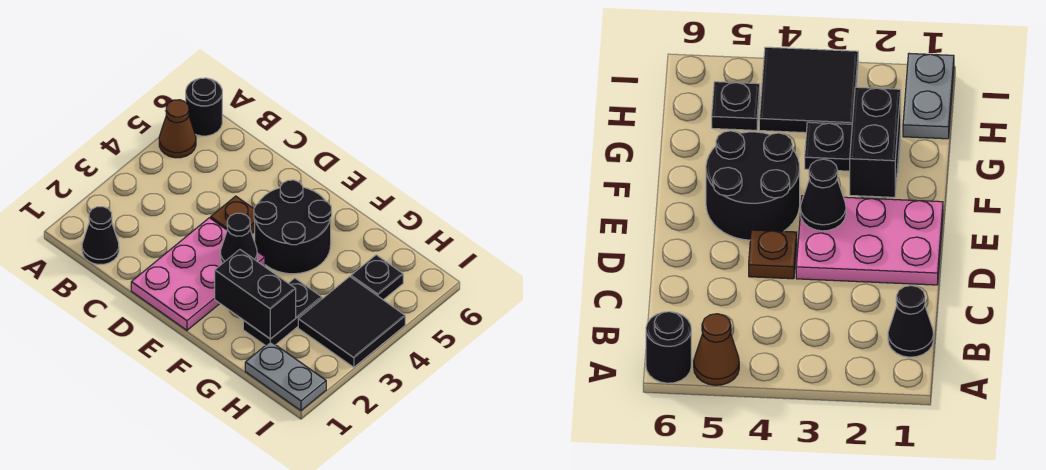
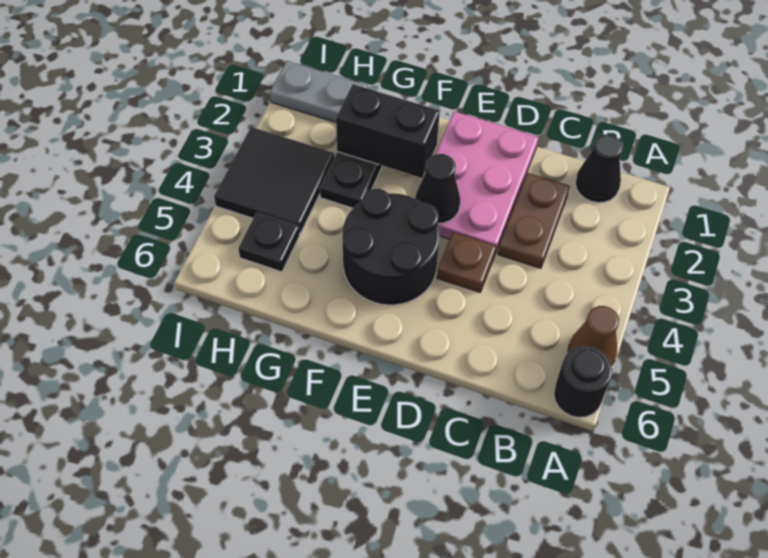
none -> brown plate C2:C3 level 1

